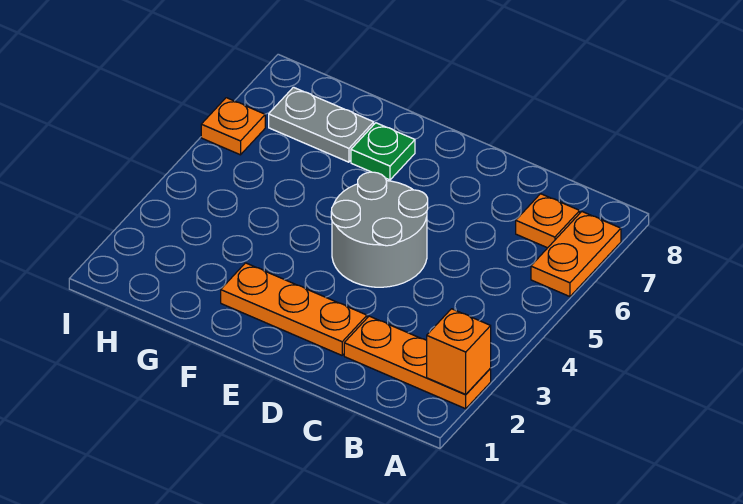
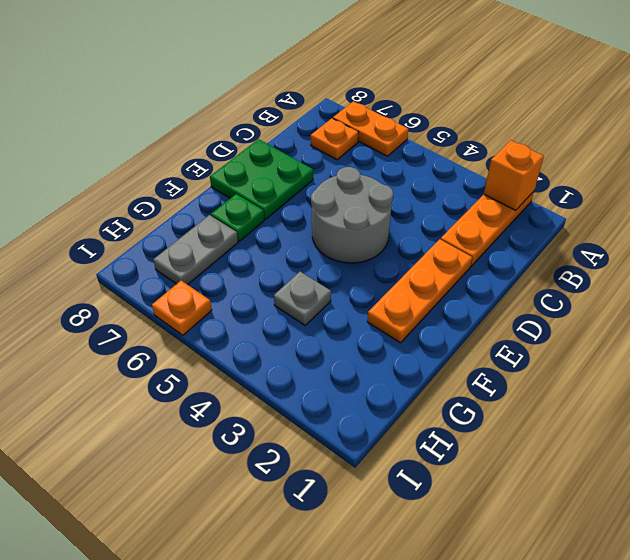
none -> green plate D7:E8 level 1
none -> grey plate G4 level 1

